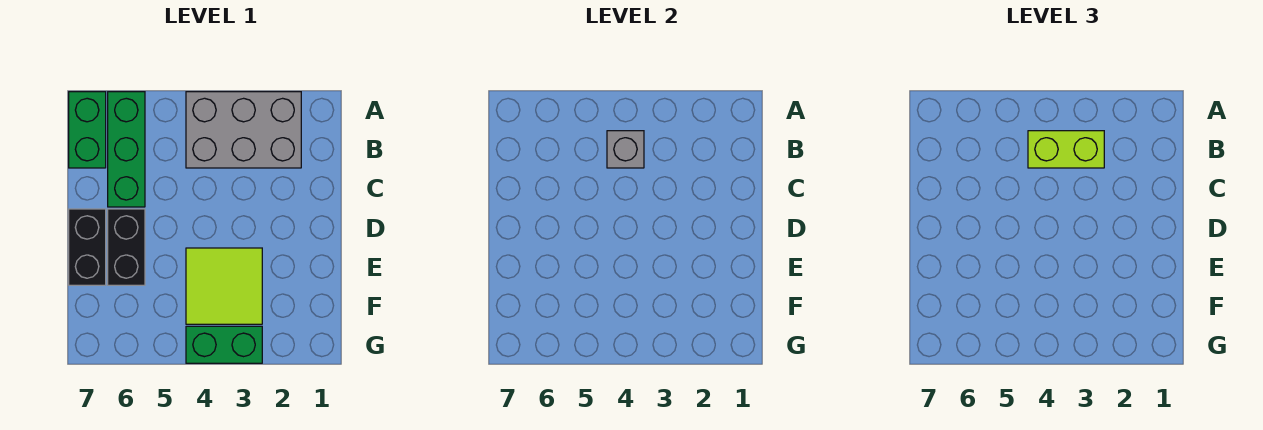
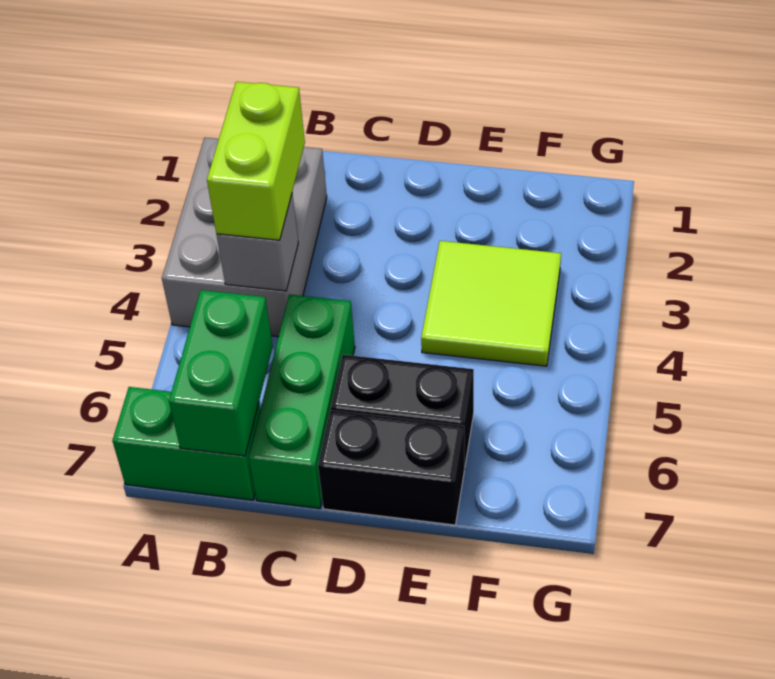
green brick A6:C6 level 1 -> green brick C5:C7 level 1
green brick G3:G4 level 1 -> green brick B6:B7 level 2

